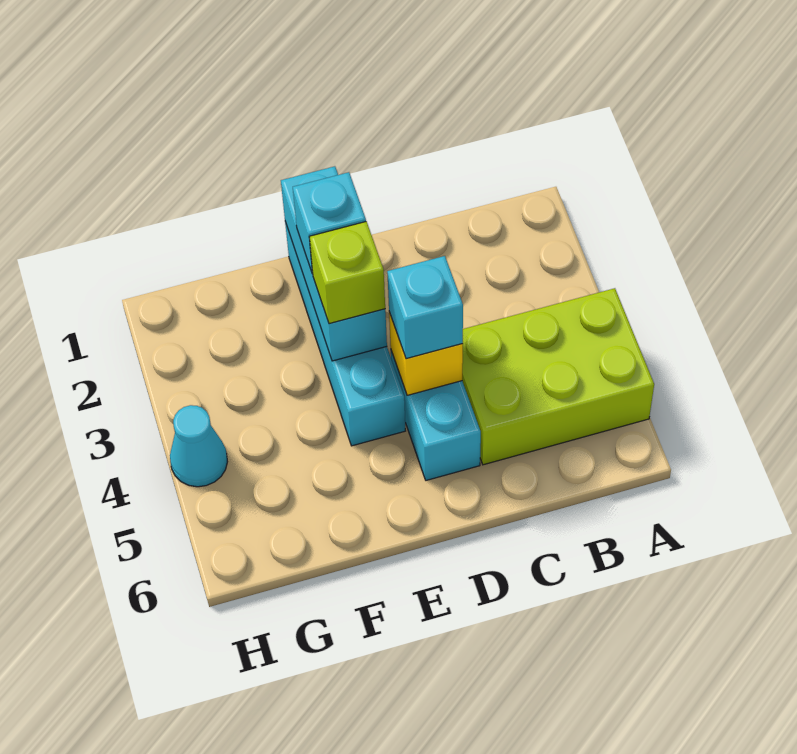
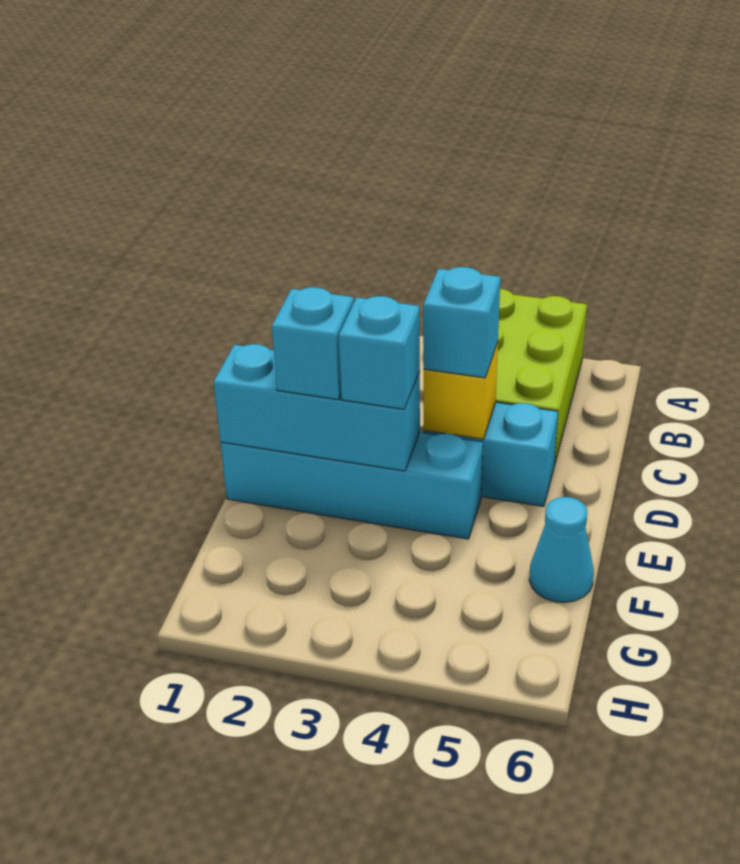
lime brick E3 level 3 -> cyan brick E3 level 3
cyan cone H4 level 1 -> cyan cone F6 level 1

